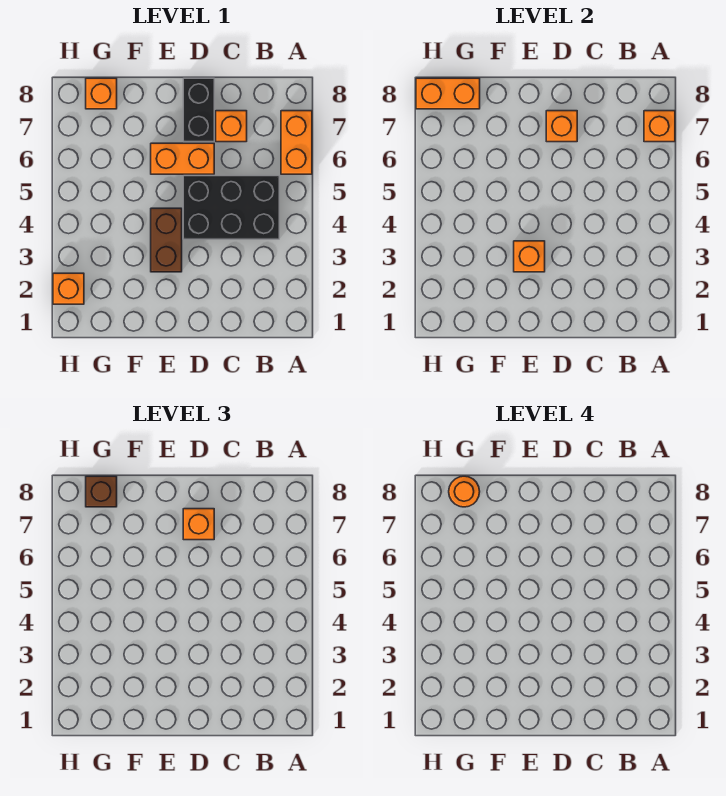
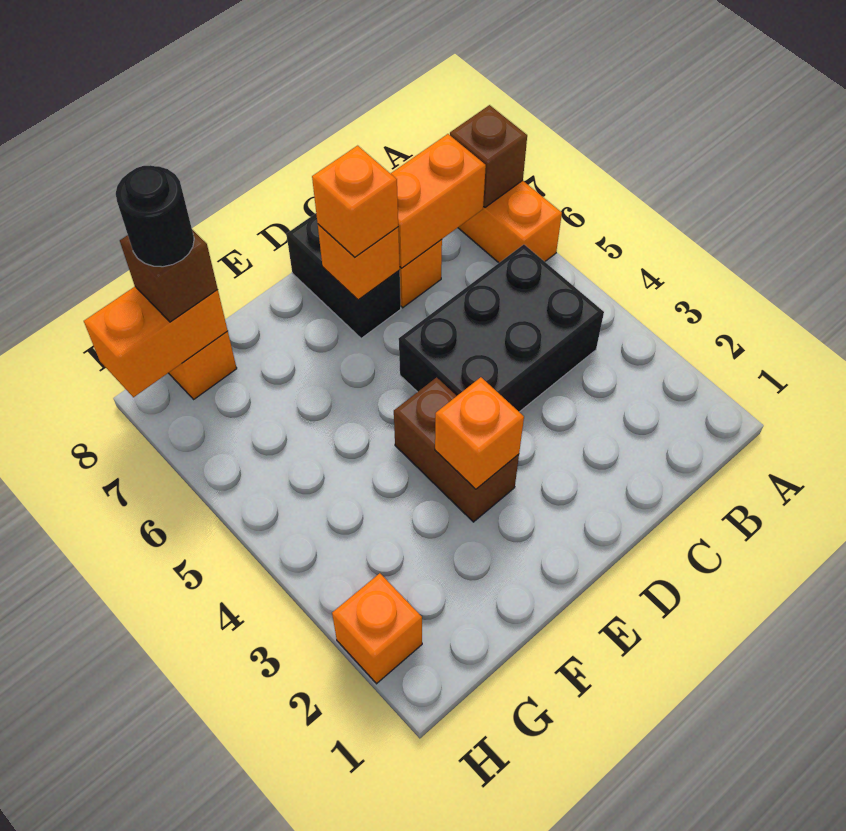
orange brick A7 level 2 -> brown brick A7 level 2
orange brick D6:E6 level 1 -> orange brick B7:C7 level 2
orange round brick G8 level 4 -> black round brick G8 level 4

